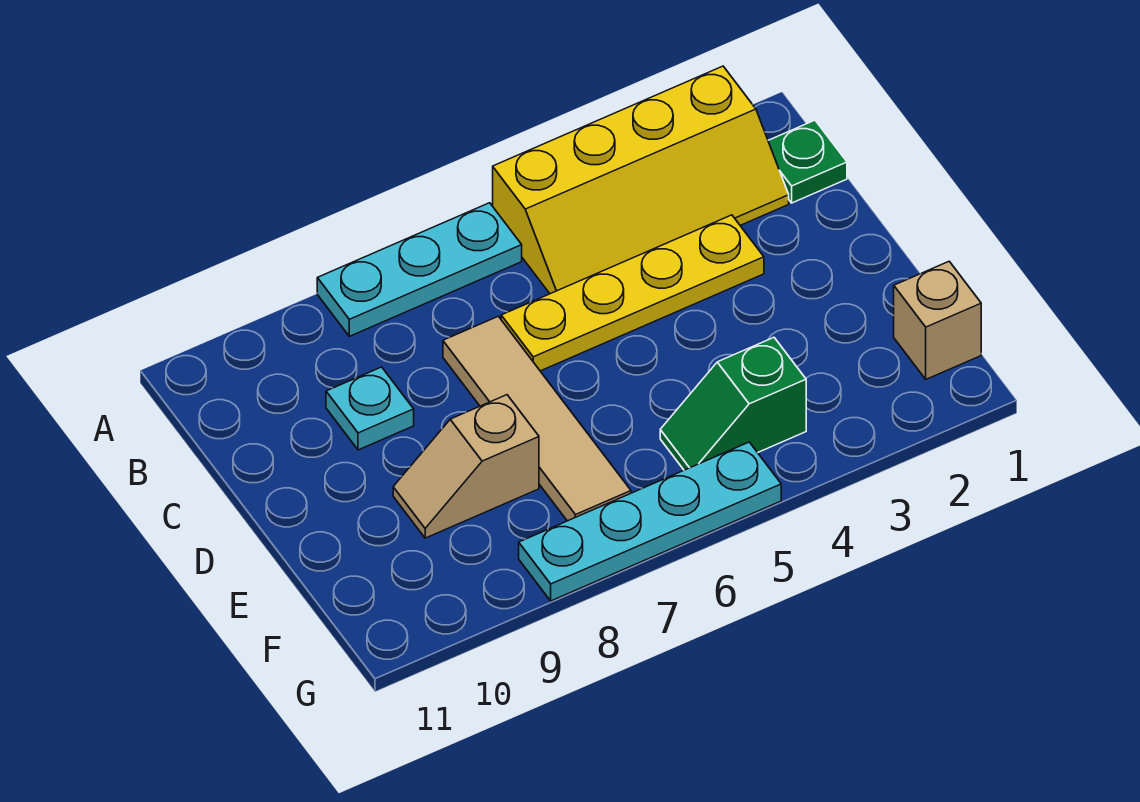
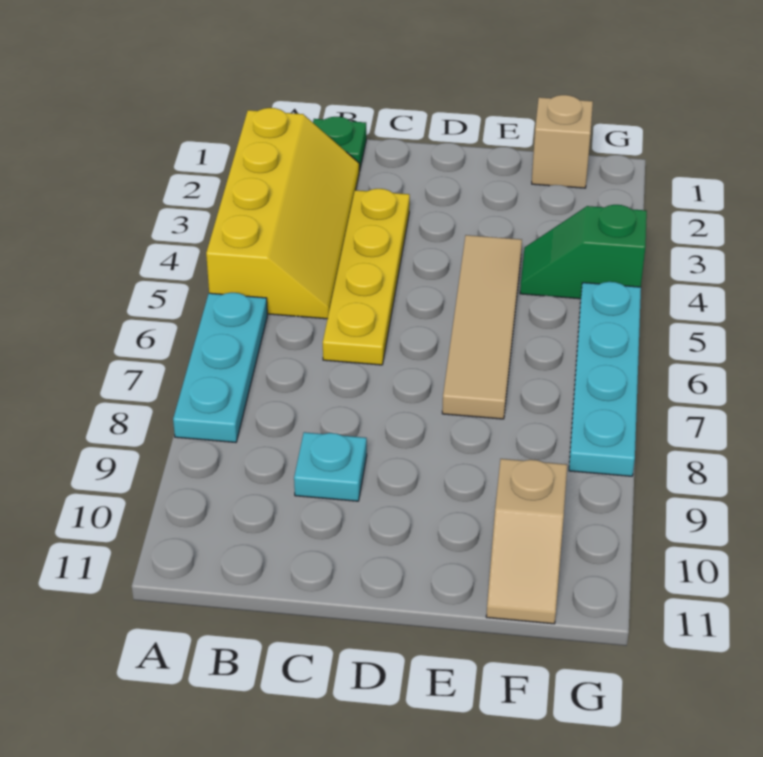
tan tile C7:F7 level 1 -> tan tile E4:E7 level 1
tan slope E8:E9 level 1 top 8 -> tan slope F10:F11 level 1 top 10
green slope F4:F5 level 1 top 4 -> green slope F4:G4 level 1 top G

